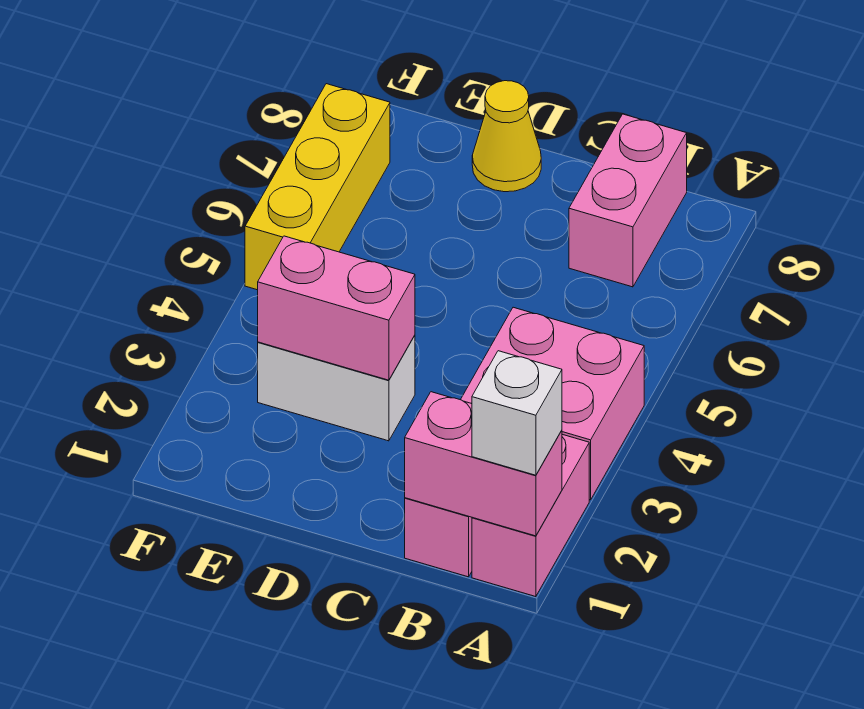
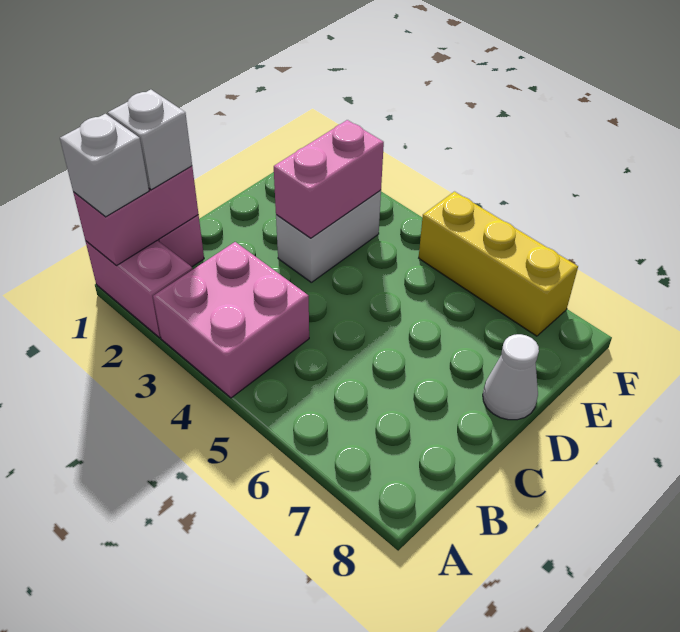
none -> white brick B1 level 3
pink brick B7:B8 level 1 -> none
yellow cone D8 level 1 -> white cone D8 level 1

